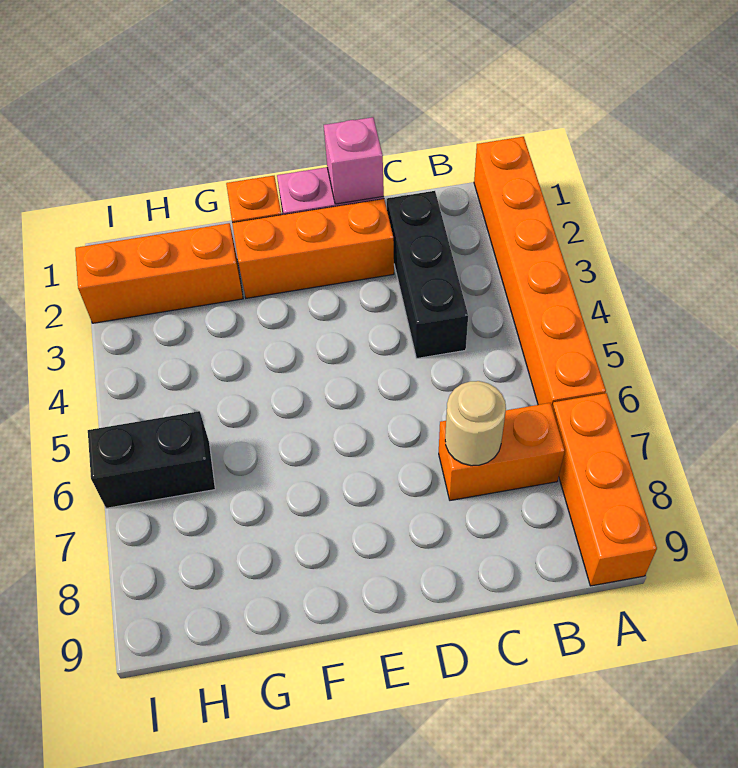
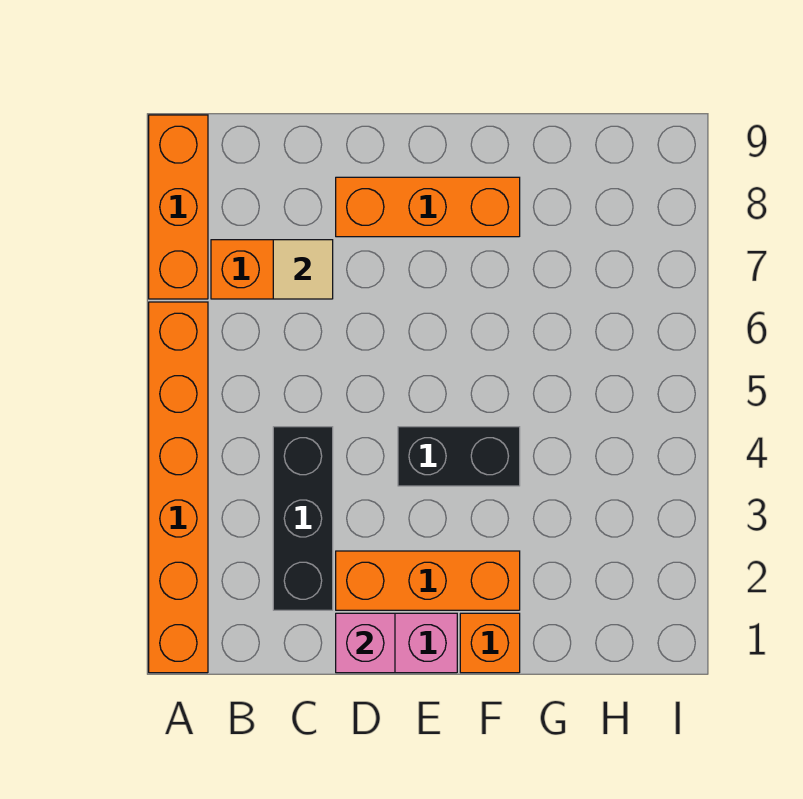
tan round brick C7 level 2 -> tan tile C7 level 2
orange brick G2:I2 level 1 -> orange brick D8:F8 level 1
black brick H6:I6 level 1 -> black brick E4:F4 level 1

